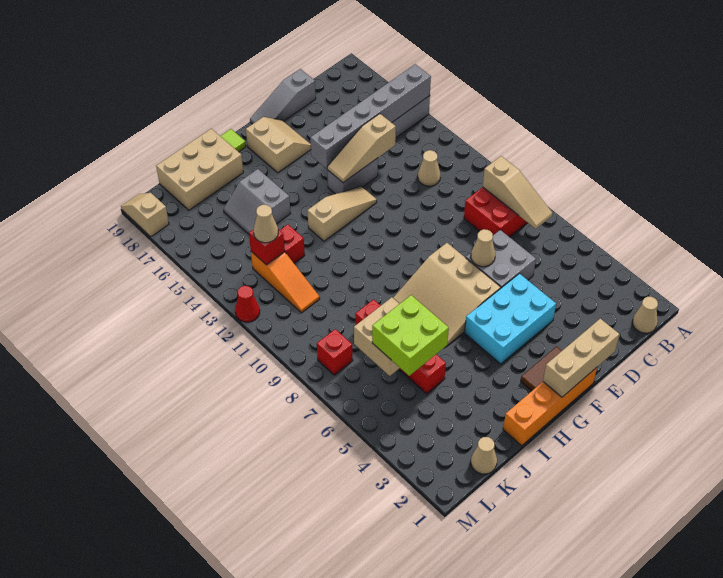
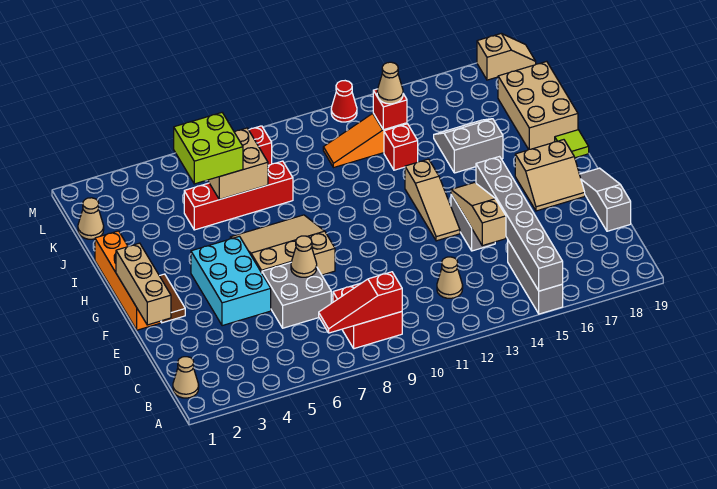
tan slope B7:B9 level 2 top 9 -> red slope B7:B9 level 2 top 9

